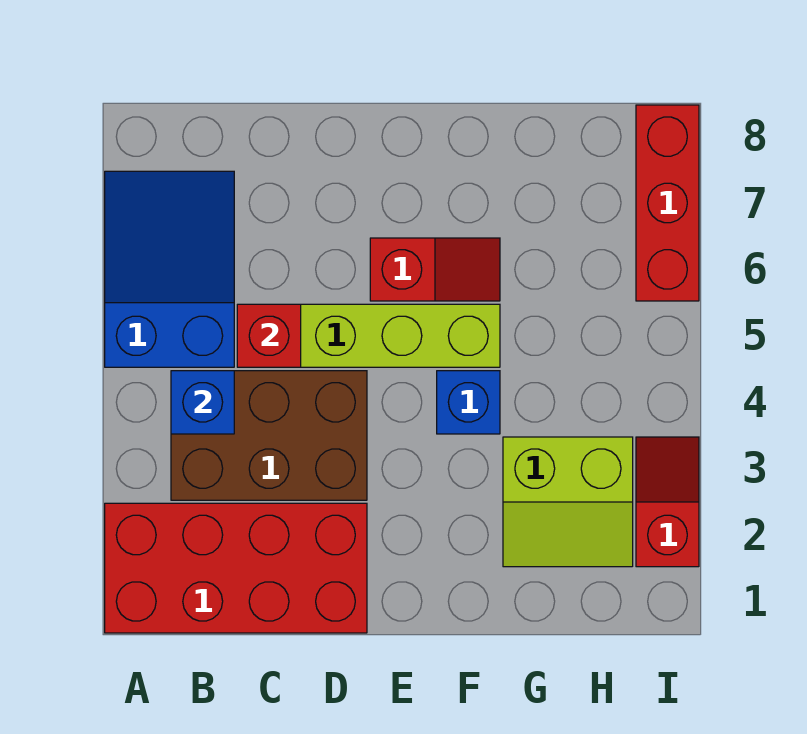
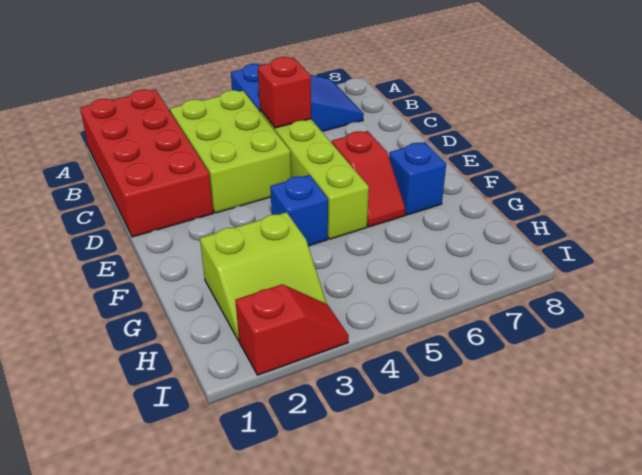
brown brick B3:D4 level 1 -> lime brick B3:D4 level 1
blue brick B4 level 2 -> blue brick F7 level 1
lime slope G2:H3 level 1 top 3 -> lime slope G2:H3 level 1 top G
red brick I6:I8 level 1 -> none

